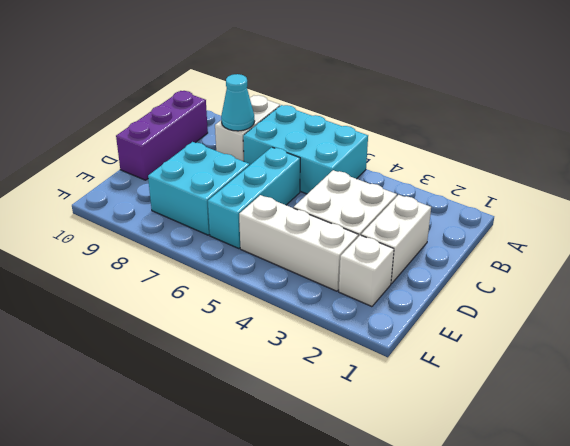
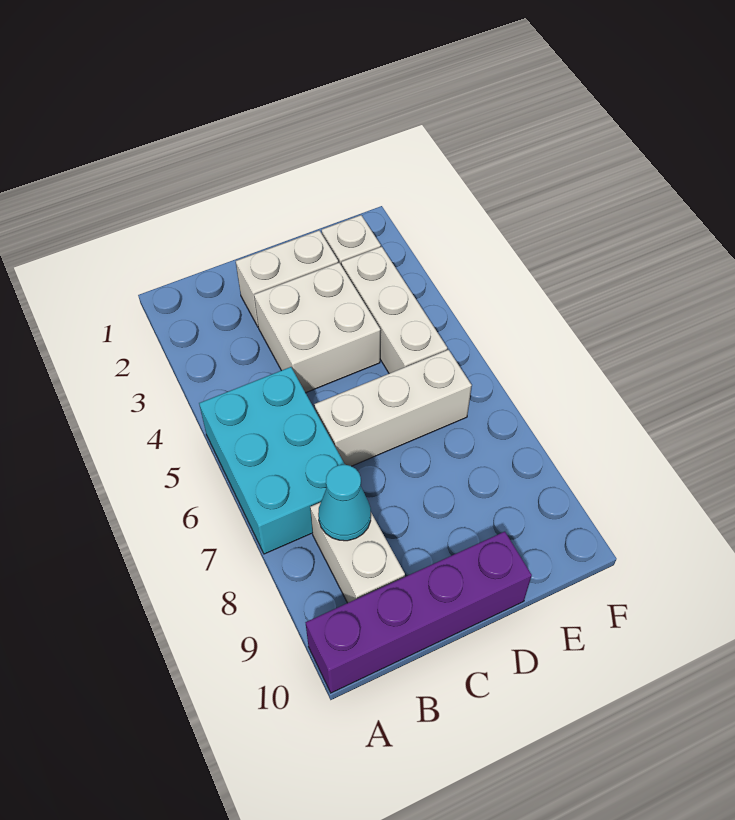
white brick A8:B8 level 1 -> white brick B8:B9 level 1
purple brick B10:D10 level 1 -> purple brick A10:D10 level 1
cyan brick C6:E6 level 1 -> white brick C6:E6 level 1
cyan brick D7:E8 level 1 -> none

